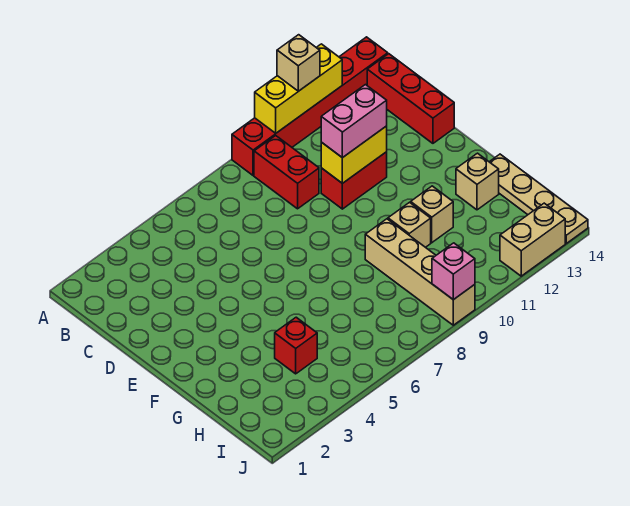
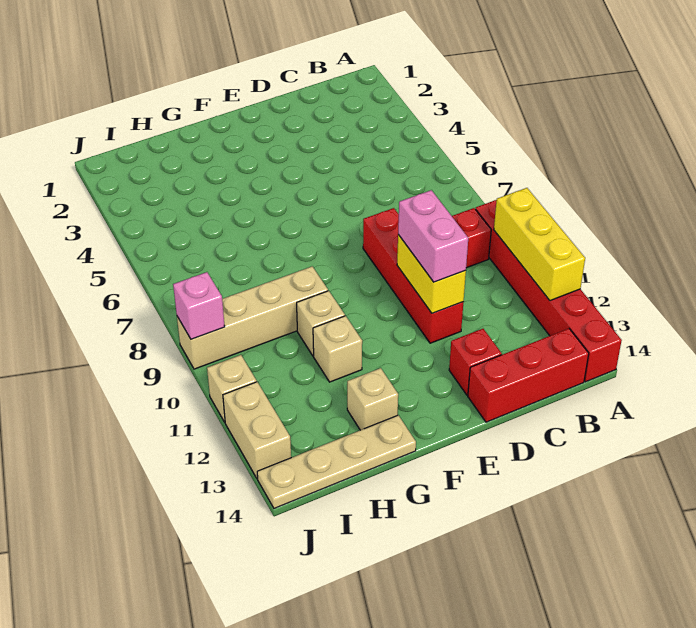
tan brick A11 level 3 -> tan brick J11 level 1
red brick D10:D11 level 1 -> red brick D8:D11 level 1
red brick H4 level 1 -> red brick D13 level 1

